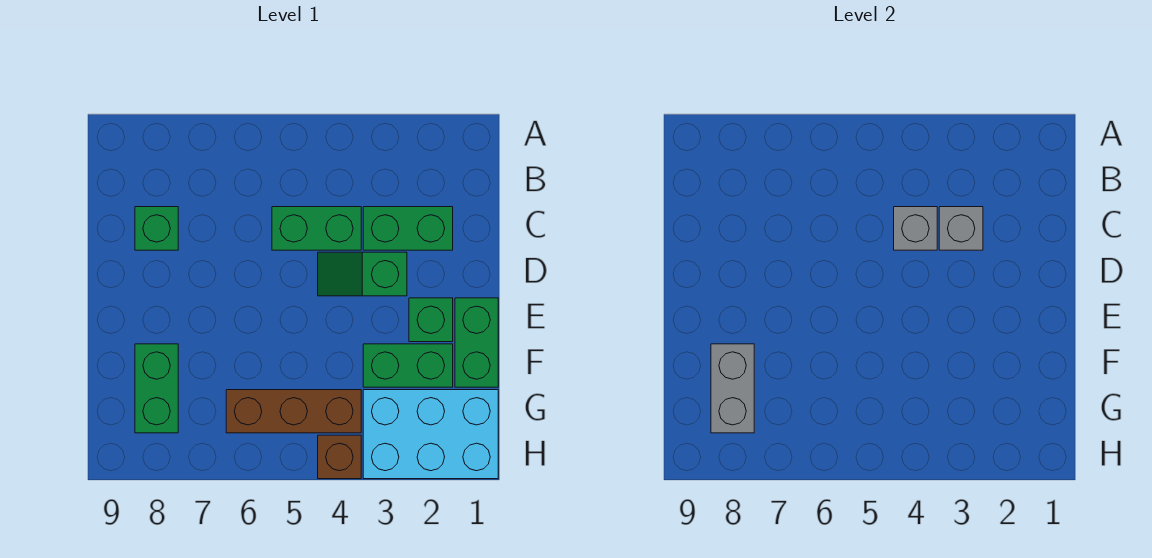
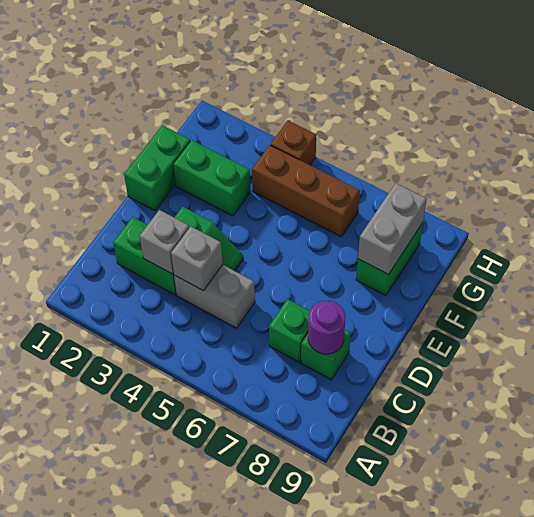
green brick C4:C5 level 1 -> grey brick C4:C5 level 1
none -> purple round brick C8 level 2
green brick E2 level 1 -> green brick C7 level 1
cyan brick G1:H3 level 1 -> none

